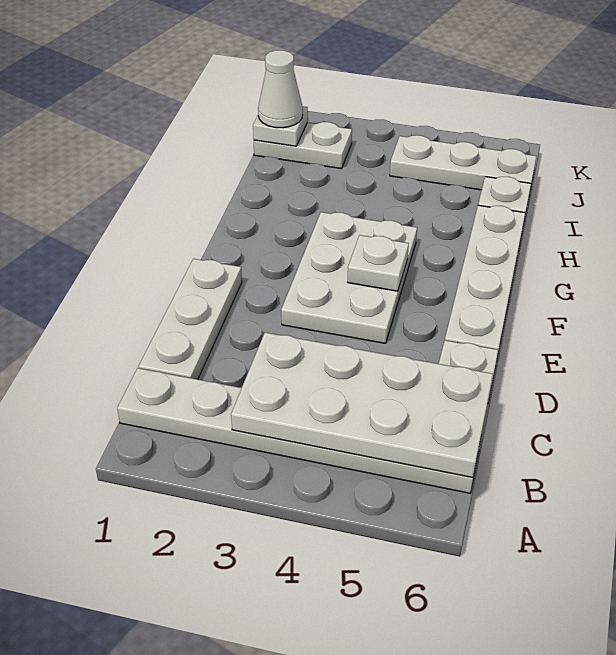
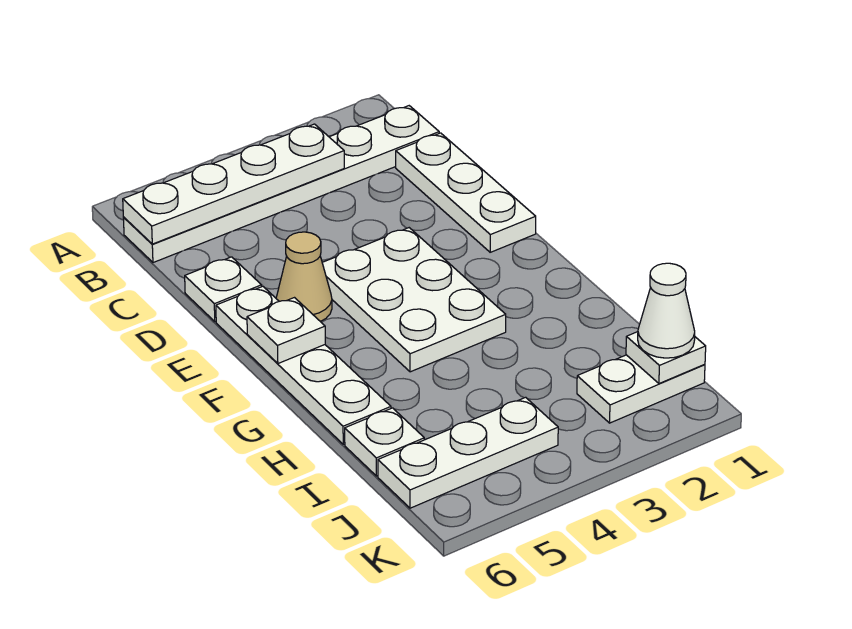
white plate B3:C6 level 2 -> white plate B3:B6 level 2
none -> tan cone E5 level 1
white plate F4 level 2 -> white plate F6 level 2

